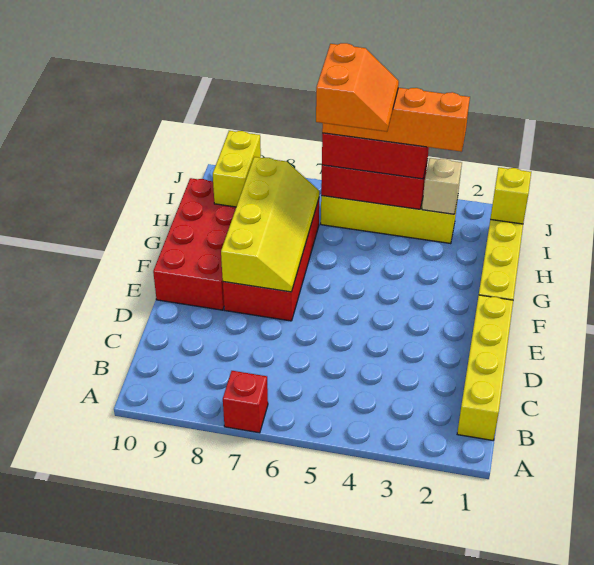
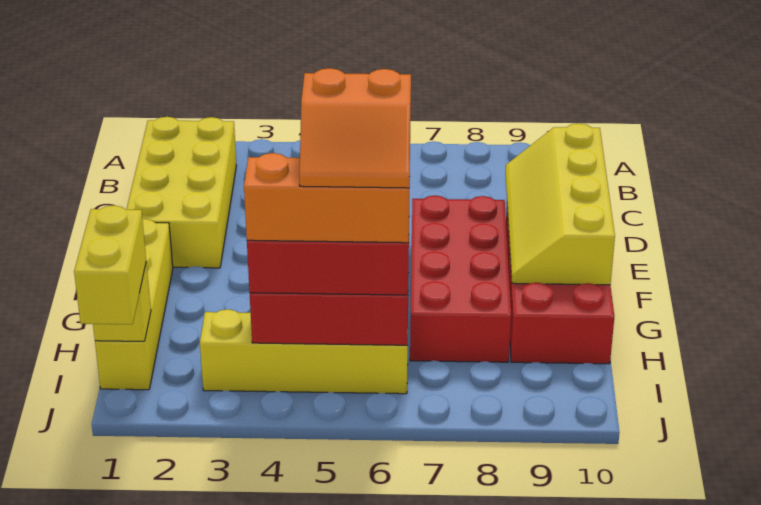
red brick A7 level 1 -> none
yellow brick B1:E1 level 1 -> yellow brick B1:E2 level 1
yellow slope E7:H8 level 2 top 8 -> yellow slope D9:G10 level 2 top 10
orange slope H5:I6 level 5 top 6 -> orange slope H5:I6 level 5 top H
yellow brick H9:I9 level 2 -> yellow brick I1:J1 level 3
tan brick I3 level 2 -> none
orange brick I3:I6 level 4 -> orange brick I4:I6 level 4

